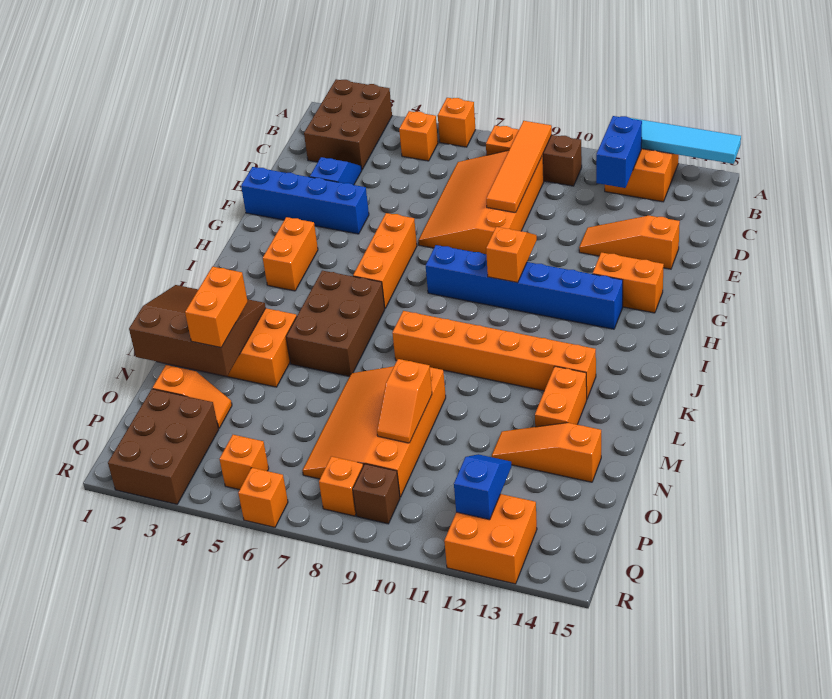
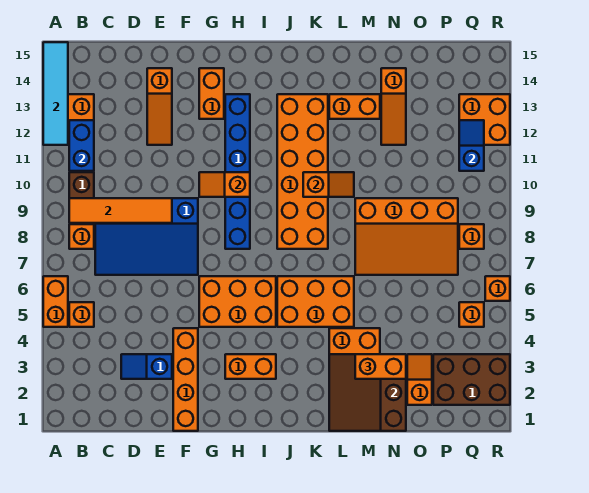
brown brick A2:C3 level 1 -> none
orange brick A6 level 1 -> orange brick A5:A6 level 1
blue brick B12:C12 level 2 -> blue brick B11:B12 level 2
orange slope C7:F9 level 1 top 9 -> blue slope C7:F9 level 1 top 9
blue brick F1:F4 level 1 -> orange brick F1:F4 level 1
orange brick G6:I6 level 1 -> orange brick G5:I6 level 1
brown brick J5:L6 level 1 -> orange brick J5:L6 level 1
orange brick K8:K13 level 1 -> orange brick J8:K13 level 1
orange slope N9:O9 level 2 top N -> orange slope K10:L10 level 2 top K
blue slope P12:Q12 level 2 top Q -> blue slope Q11:Q12 level 2 top 11
brown brick Q9 level 1 -> none

